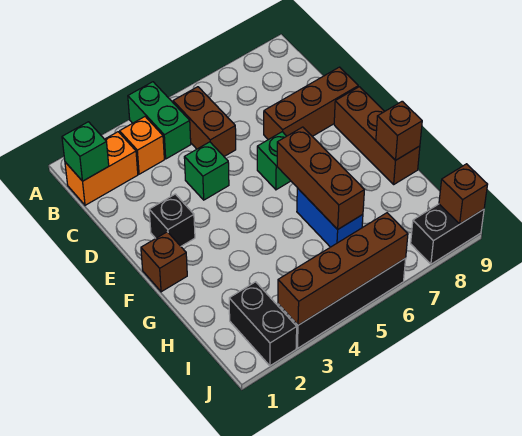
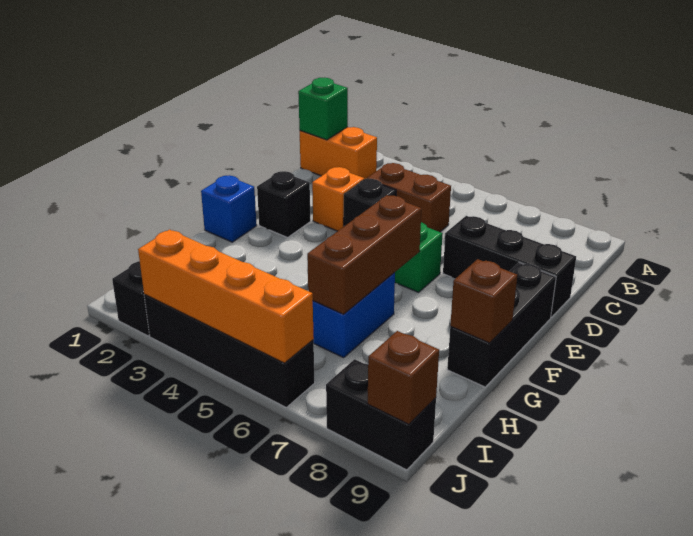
green brick A4:B4 level 1 -> none
orange brick B3 level 1 -> orange brick D3 level 1
brown brick B5:C5 level 1 -> brown brick C4:C5 level 1
green brick D4 level 1 -> black brick D4 level 1
brown brick D7:D9 level 1 -> black brick D7:D9 level 1
brown brick E9:G9 level 1 -> black brick E9:G9 level 1
brown brick F1 level 1 -> blue brick F1 level 1
brown brick J3:J6 level 2 -> orange brick J3:J6 level 2

